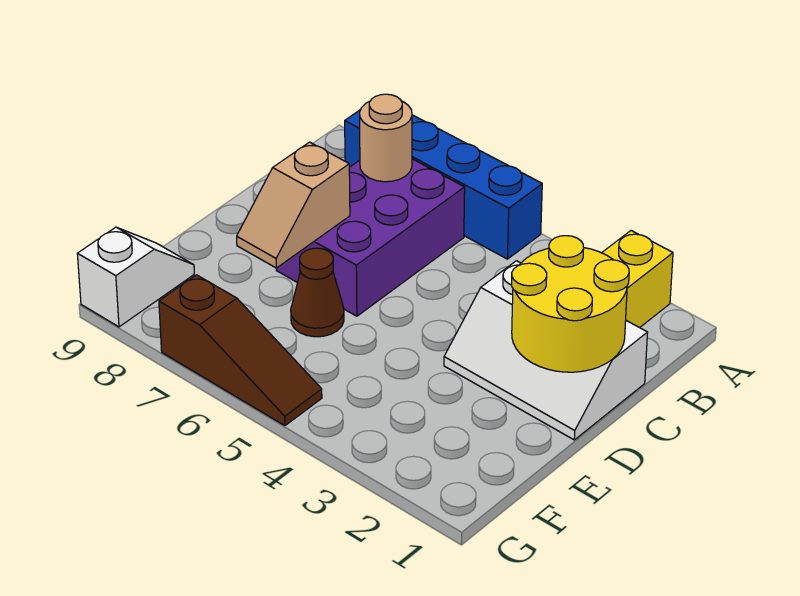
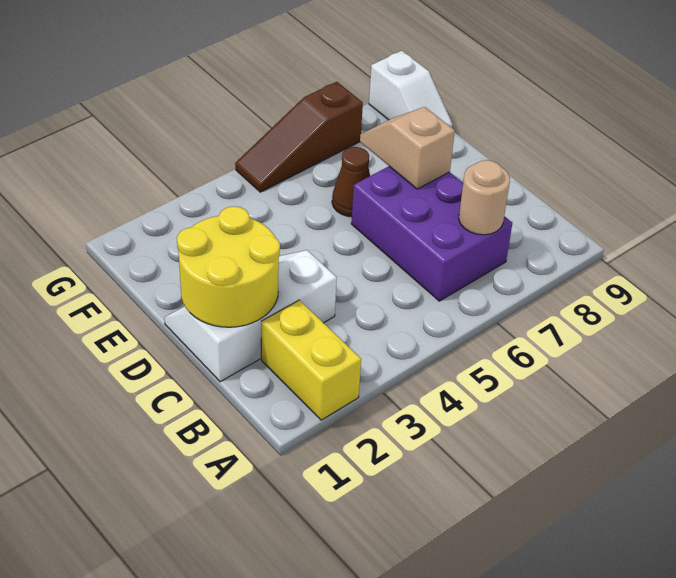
blue brick A5:A8 level 1 -> none

